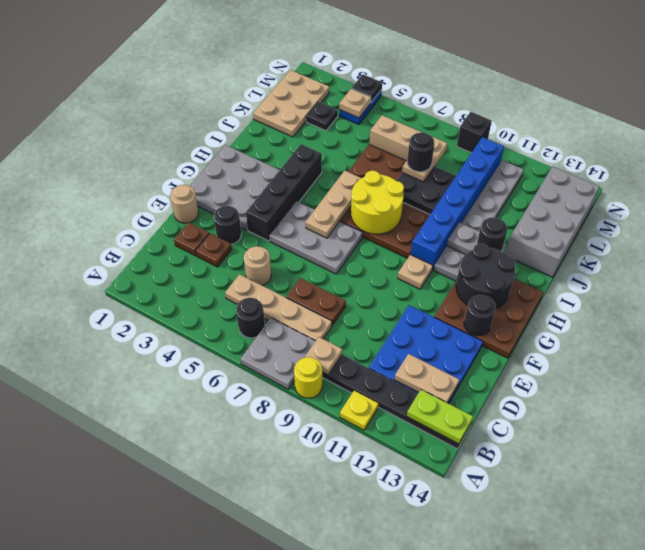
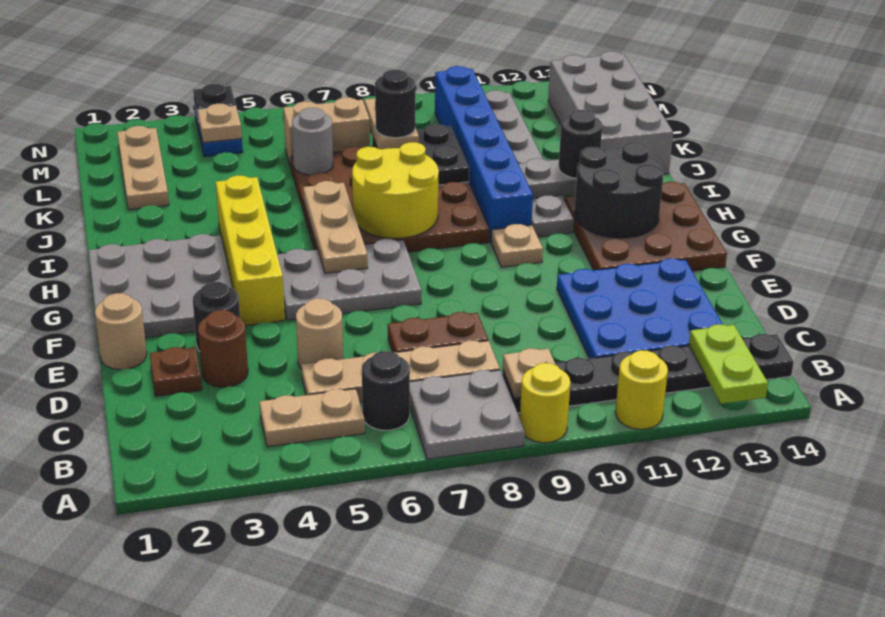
yellow plate A11 level 1 -> yellow round brick A11 level 1
lime plate B13:B14 level 2 -> lime plate A13:B13 level 2
tan plate C12:C13 level 2 -> tan plate B4:B5 level 1
brown plate D3 level 1 -> brown round brick D3 level 1
black brick F4:I4 level 1 -> yellow brick F4:I4 level 1
black round brick F13 level 2 -> none
tan plate K1:M2 level 1 -> tan plate K2:M2 level 1
none -> grey round brick K6 level 2
black plate L3 level 1 -> none
black brick N9 level 1 -> none

